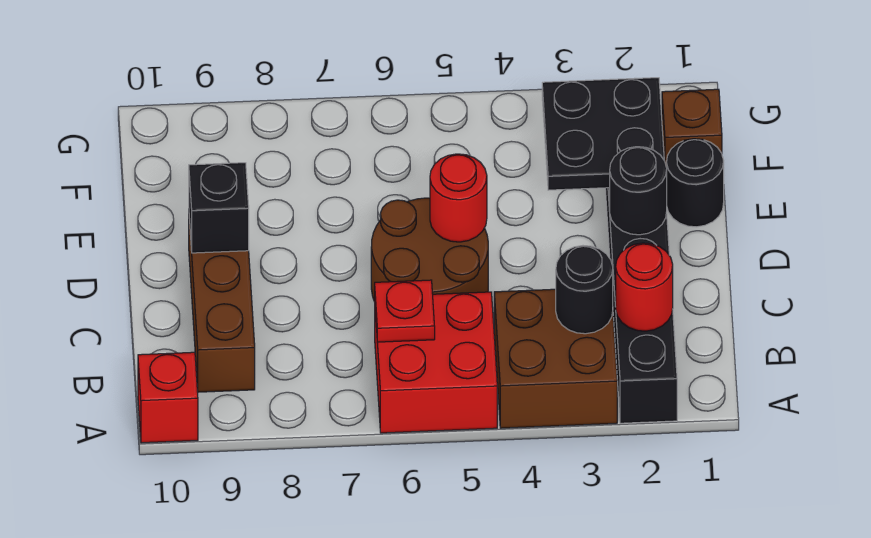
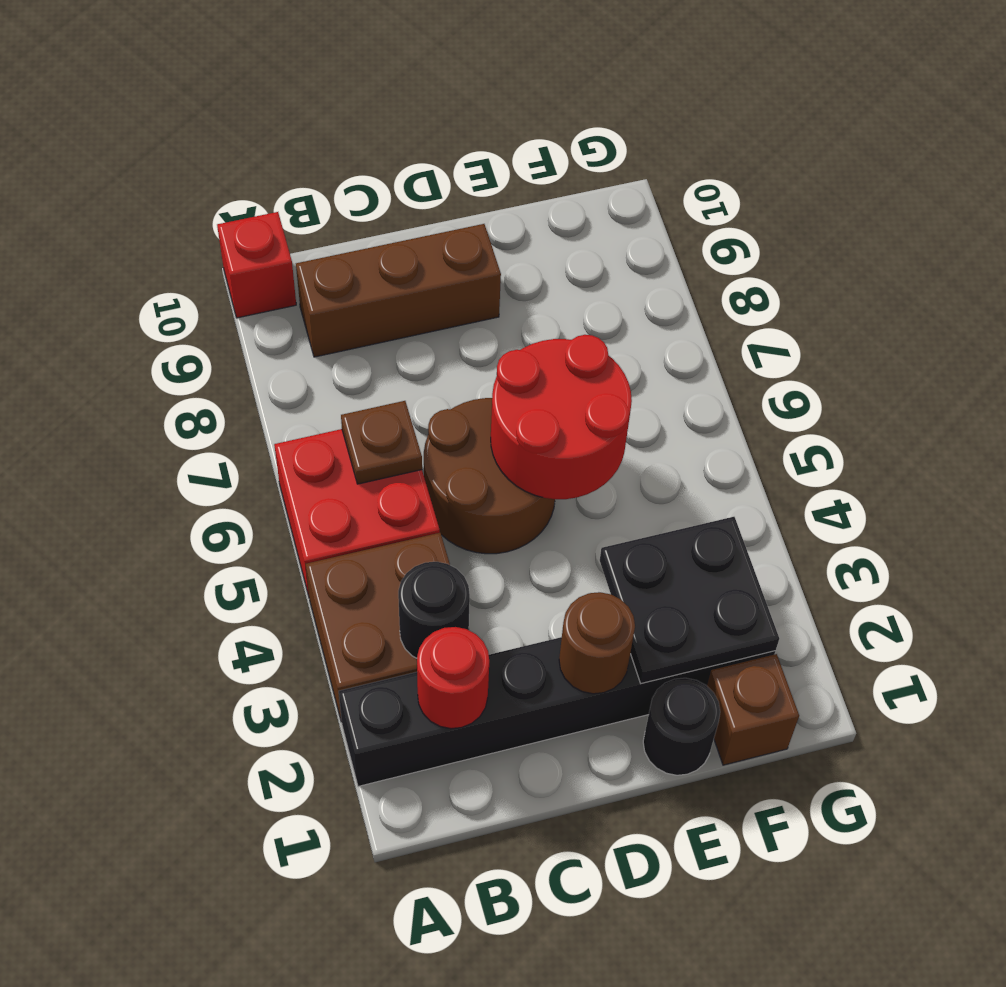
red plate B6 level 2 -> brown plate B6 level 2
black round brick D2 level 2 -> brown round brick D2 level 2
red round brick D5 level 2 -> red round brick D5:E6 level 2
black brick D9 level 2 -> none

